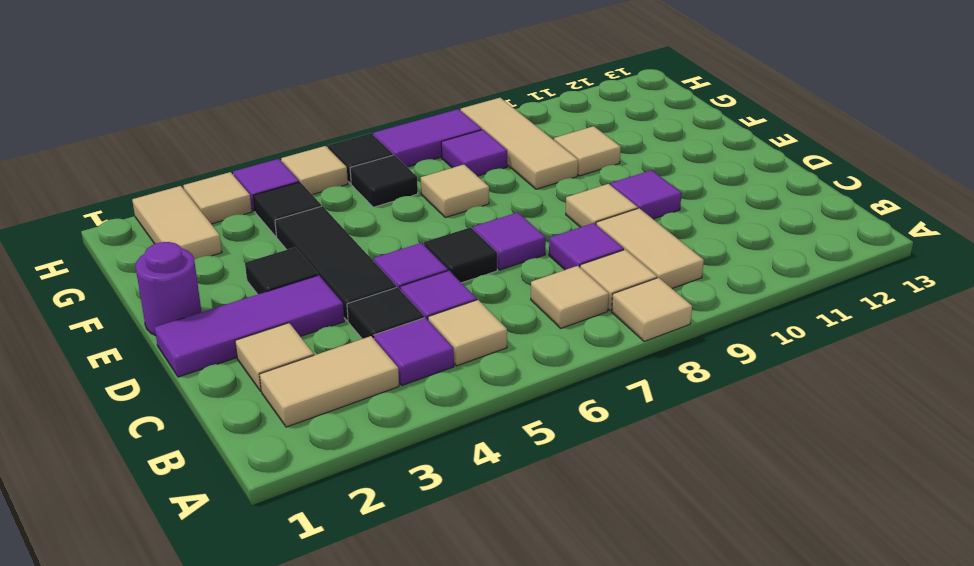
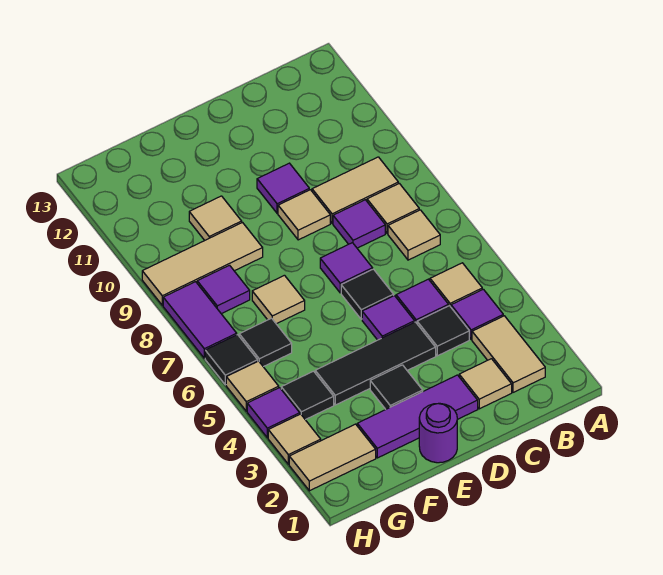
tan tile A8 level 1 -> none
purple tile D1:D3 level 1 -> purple tile D2:F2 level 1

